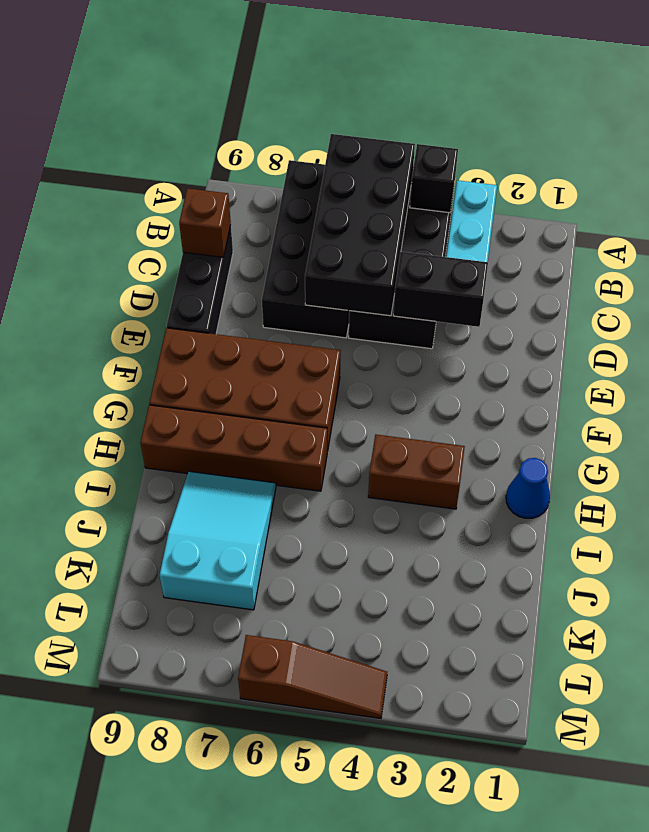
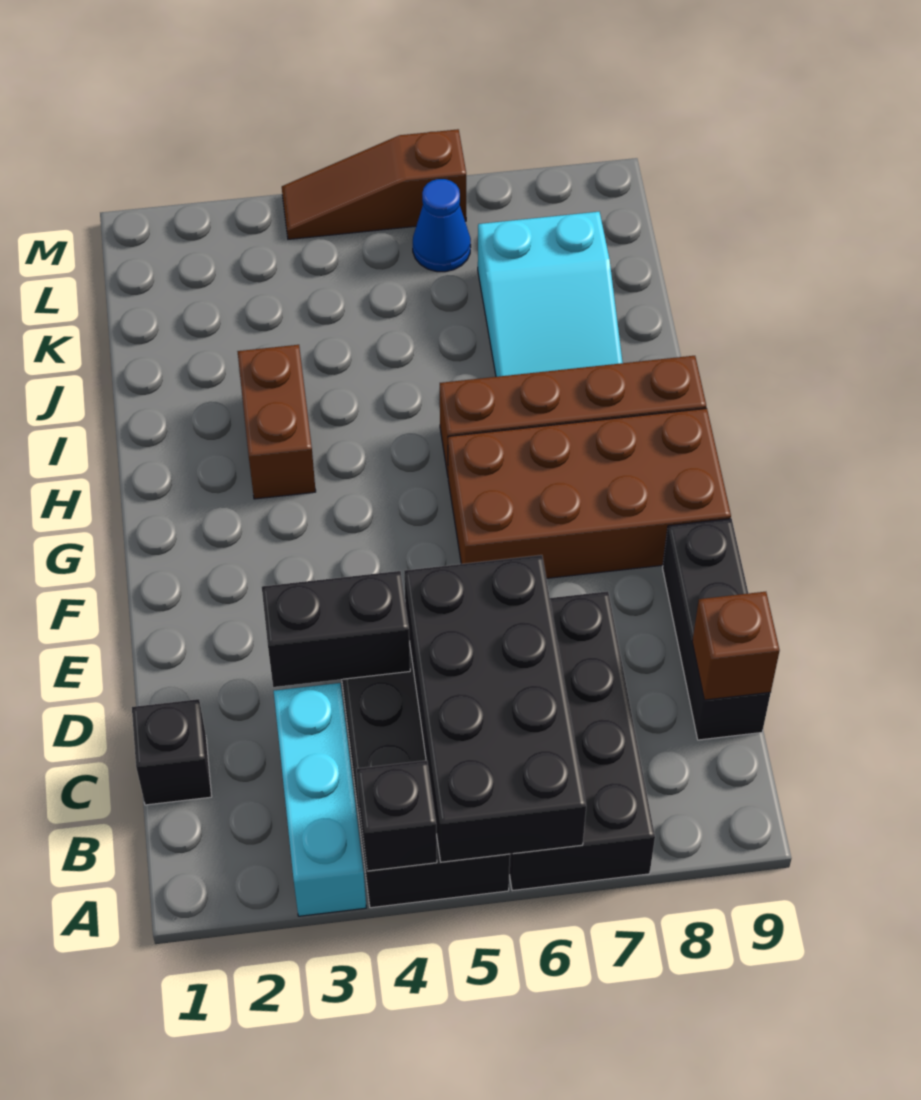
none -> black brick C1 level 1
blue cone H1 level 1 -> blue cone L6 level 1
brown brick H3:H4 level 1 -> brown brick H3:I3 level 1

